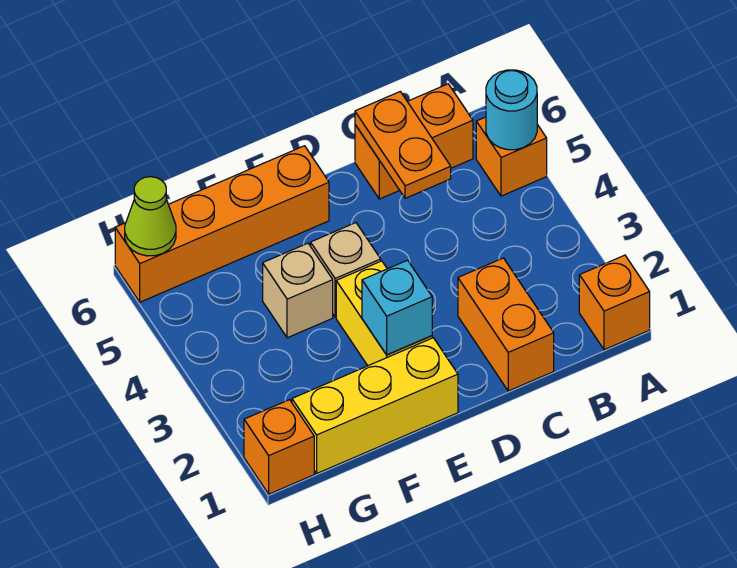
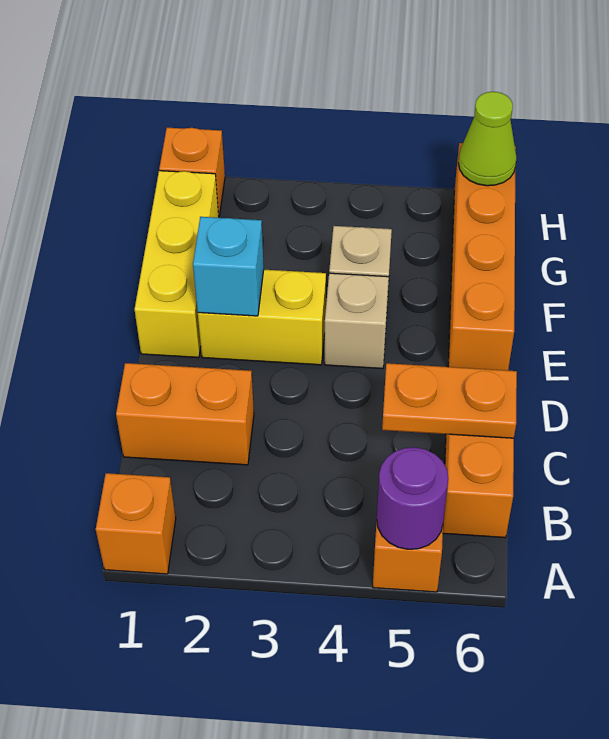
cyan round brick A5 level 2 -> purple round brick A5 level 2

